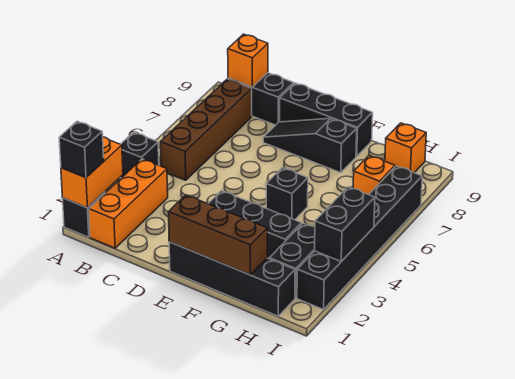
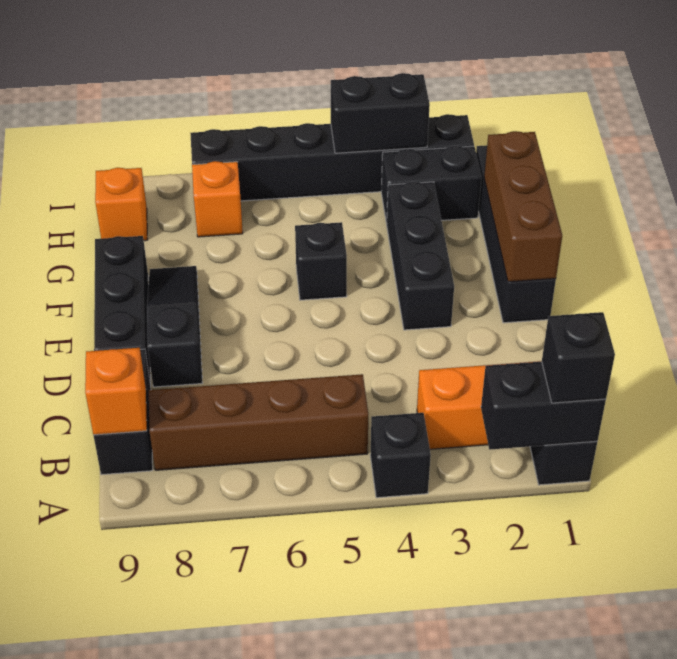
orange brick A1:A2 level 2 -> black brick A1:A2 level 2
black slope D8:F8 level 1 top F -> black slope D8:F8 level 1 top D

